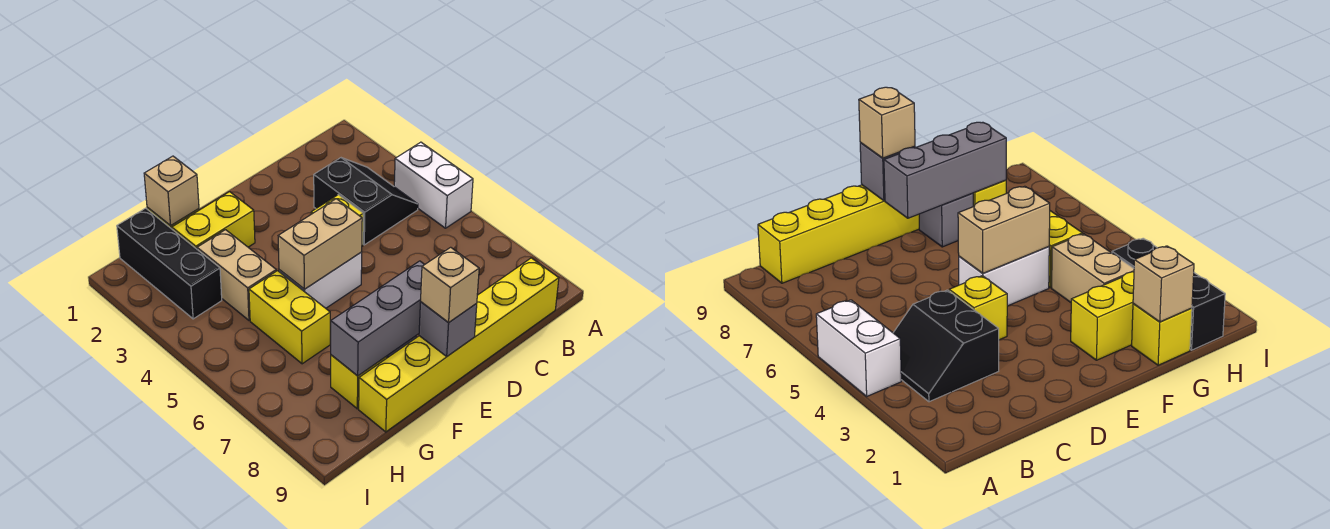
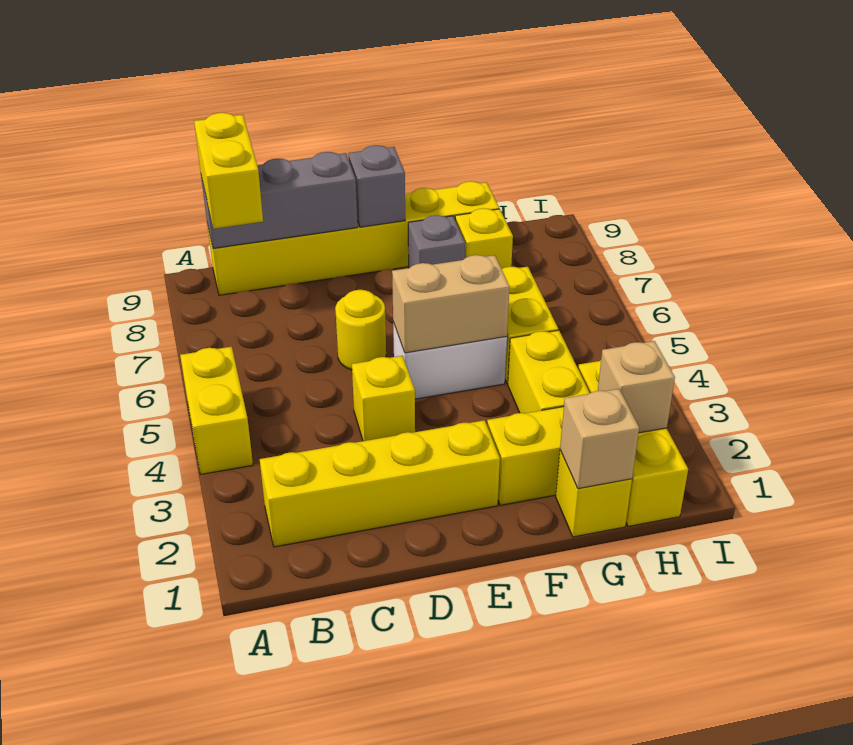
white brick A4:A5 level 1 -> yellow brick A4:A5 level 1
none -> yellow brick B2:E2 level 1
black slope B3:C4 level 1 top C -> none
none -> yellow brick B8:B9 level 3
none -> yellow round brick D6 level 1
grey brick E8:G8 level 2 -> grey brick B9:D9 level 2
tan brick E9 level 3 -> tan brick H2 level 2
tan brick G3:G4 level 1 -> yellow brick G3:G4 level 1
black brick H1:H3 level 1 -> yellow brick H1:H3 level 1

